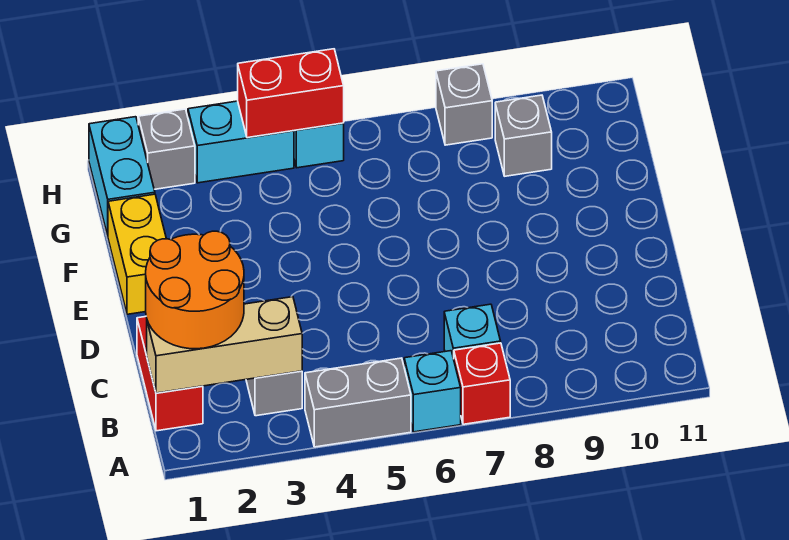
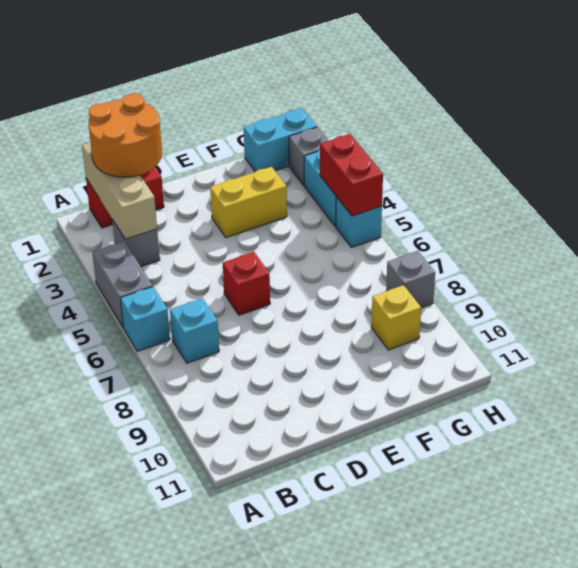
red brick A7 level 1 -> red brick D6 level 1
yellow brick E1:F1 level 1 -> yellow brick E3:F3 level 1
grey brick G9 level 1 -> yellow brick G9 level 1

